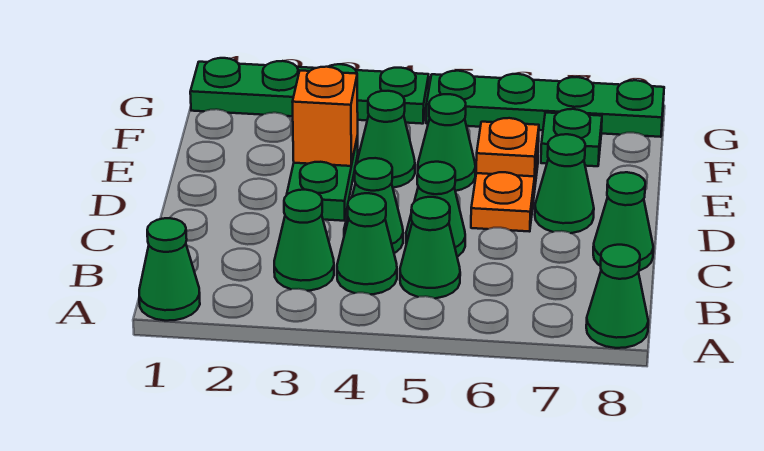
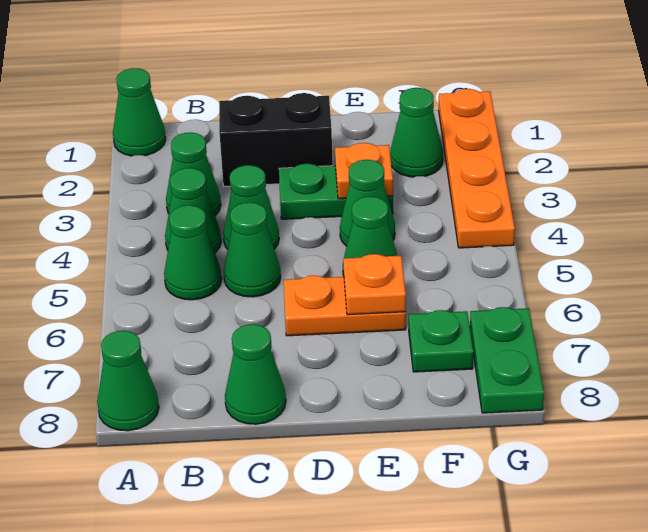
none -> black brick C2:D2 level 1
green cone D7 level 1 -> green cone F2 level 1
orange brick E3 level 2 -> orange plate E3 level 2
green plate G1:G4 level 1 -> orange plate G1:G4 level 1
green plate G5:G8 level 1 -> green plate G7:G8 level 1

